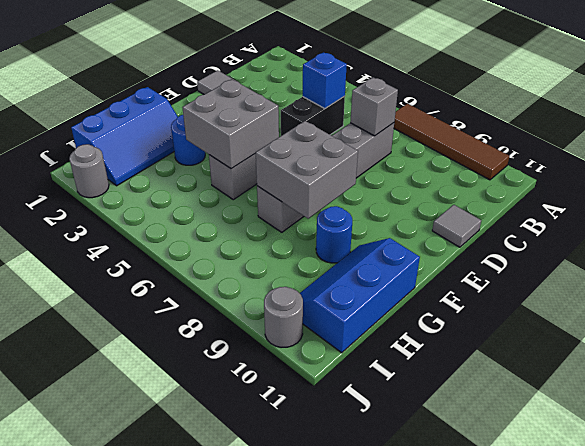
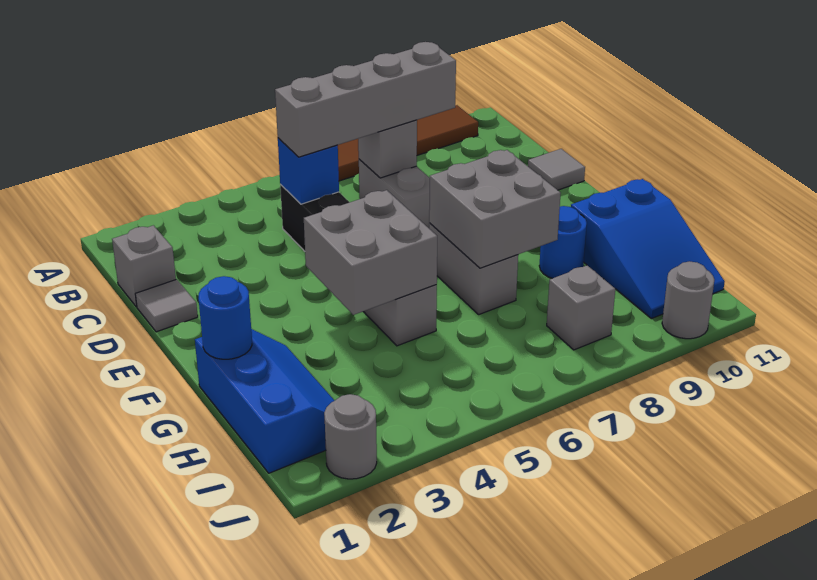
none -> grey brick C1 level 1
none -> grey brick C5:C8 level 3
blue round brick G3 level 1 -> blue round brick G1 level 2
blue slope G10:I11 level 1 top 11 -> blue slope G10:I11 level 1 top G
none -> grey brick I8 level 1

